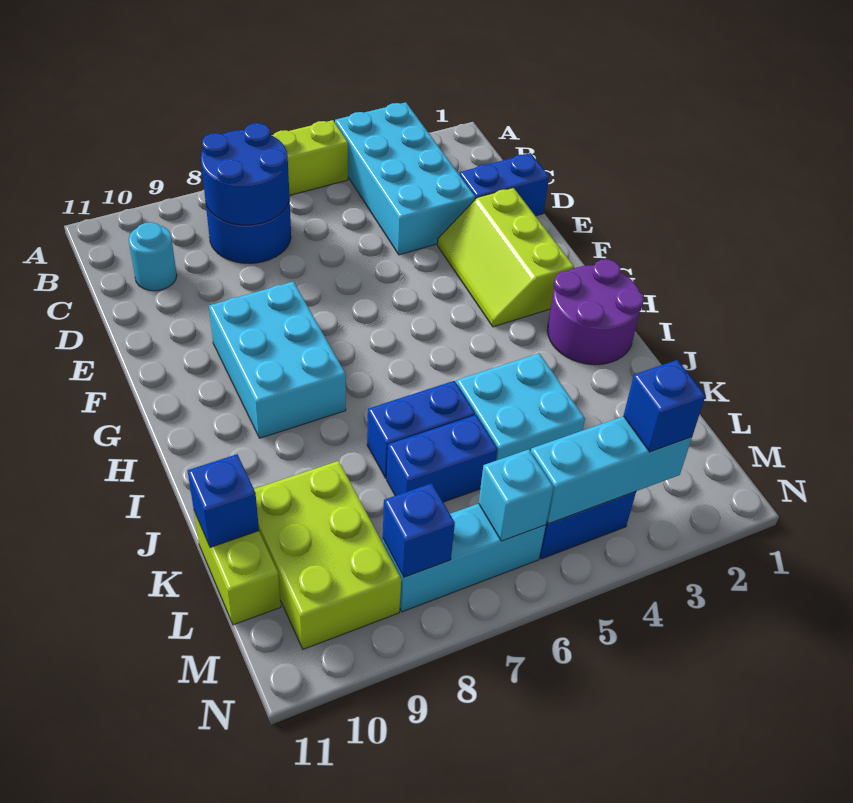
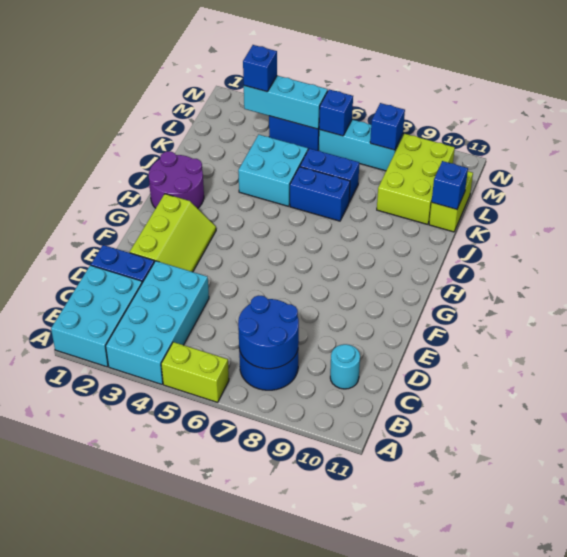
cyan brick F8:H9 level 1 -> cyan brick A1:C2 level 1
cyan brick M6 level 2 -> blue brick M6 level 2

